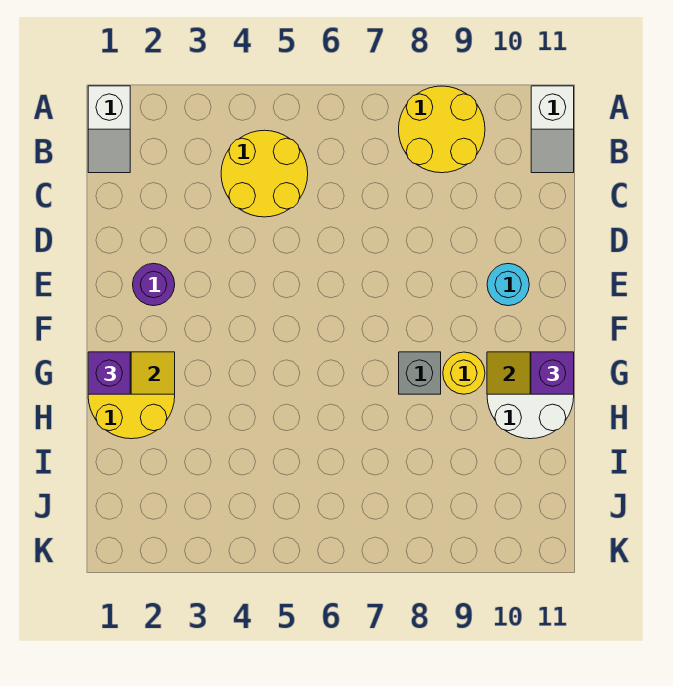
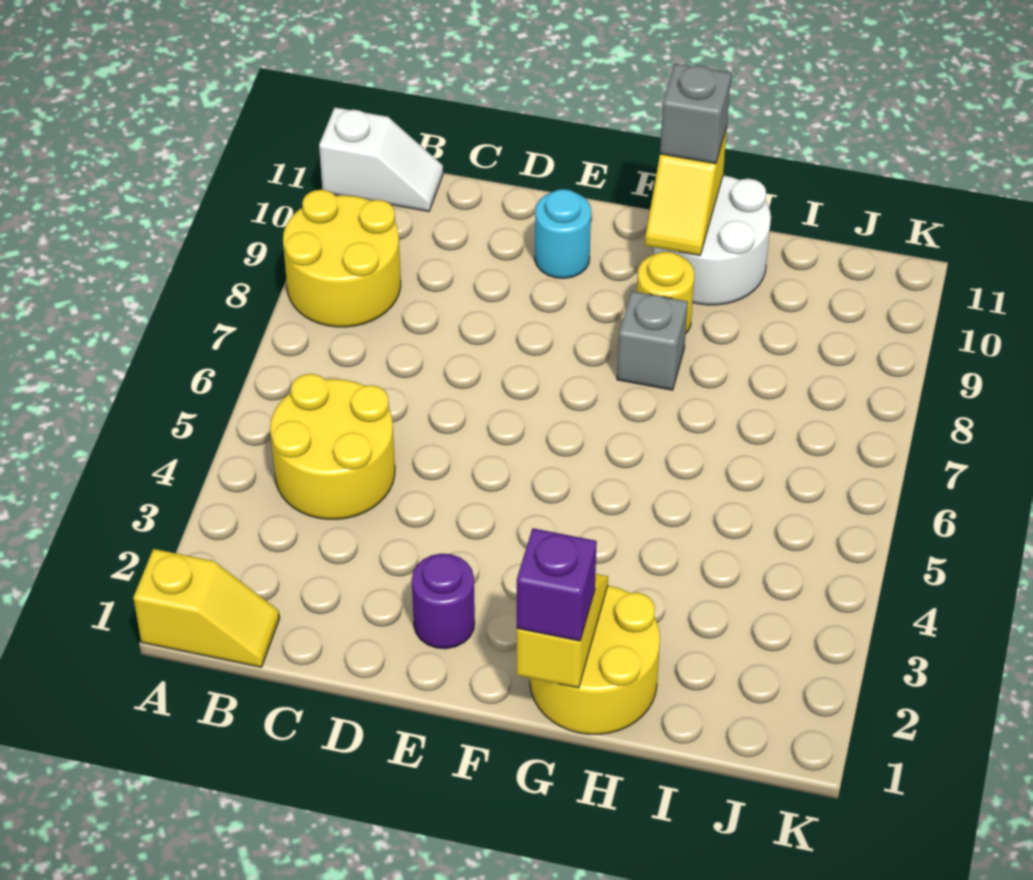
white slope A1:B1 level 1 top A -> yellow slope A1:B1 level 1 top A
purple brick G11 level 3 -> grey brick G11 level 3

